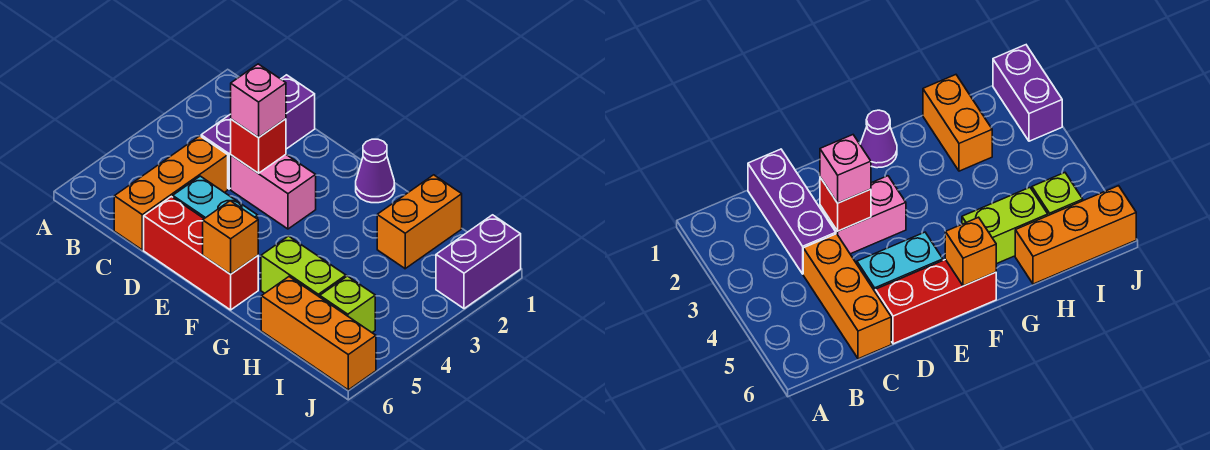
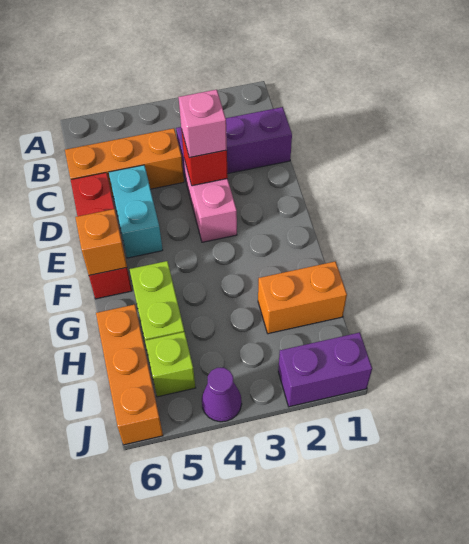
purple cone F1 level 1 -> purple cone J4 level 1

